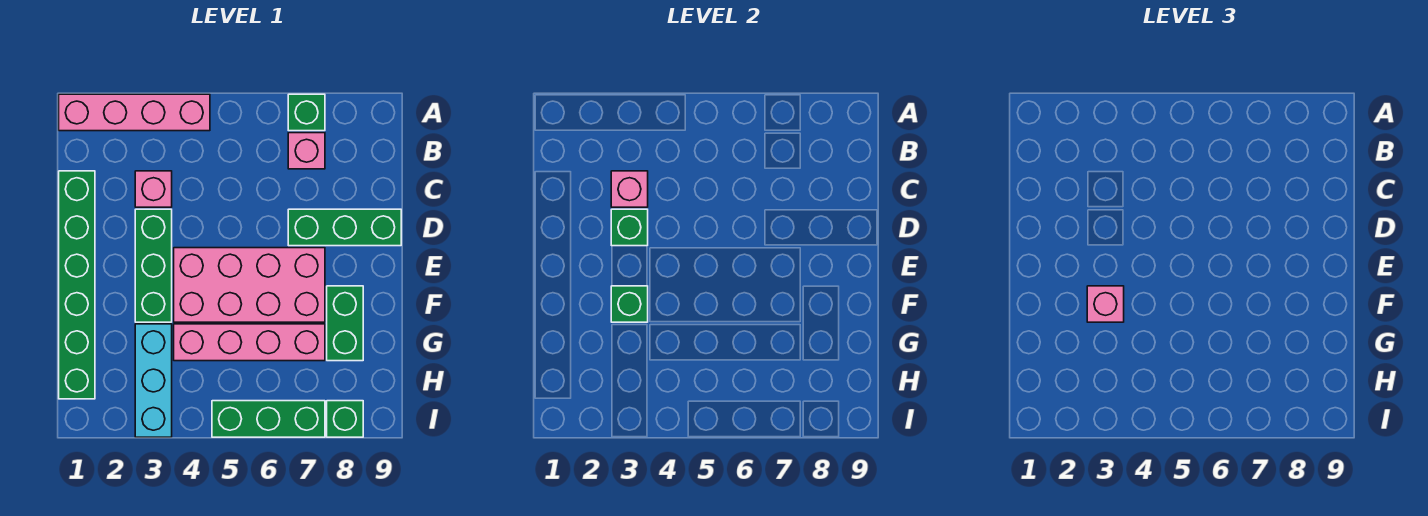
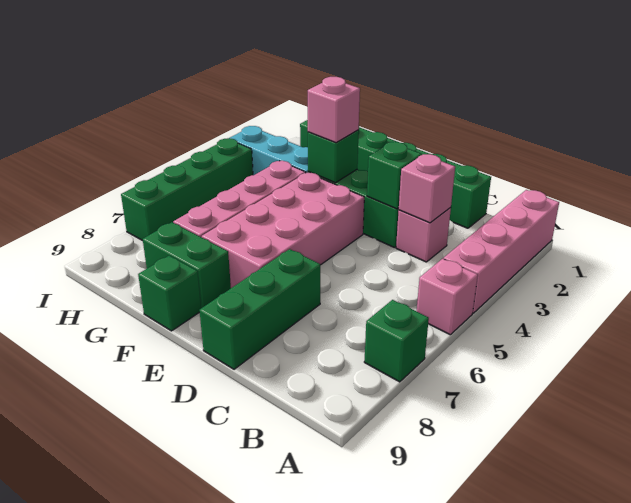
pink brick B7 level 1 -> pink brick A5 level 1
green brick I5:I7 level 1 -> green brick I4:I7 level 1
green brick I8 level 1 -> green brick F9 level 1

